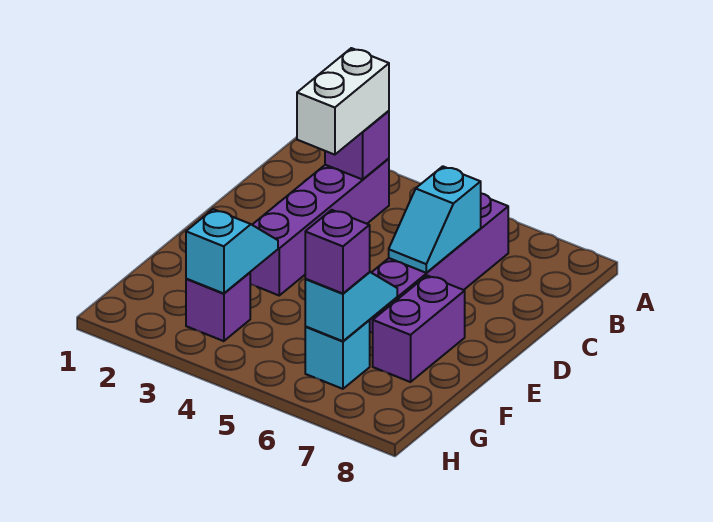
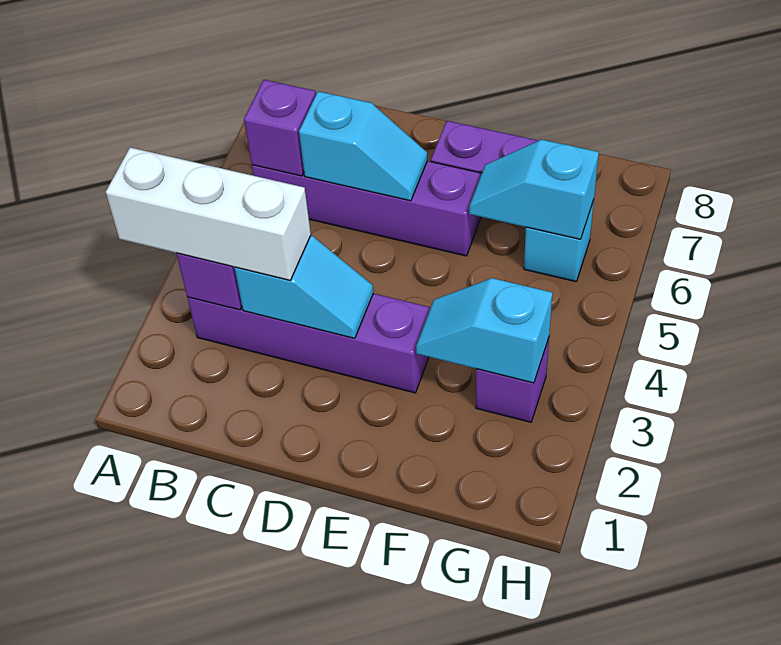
white brick B3:C3 level 3 -> white brick A3:C3 level 3
none -> cyan slope C3:D3 level 2 top C
purple brick G6 level 3 -> purple brick B6 level 2

